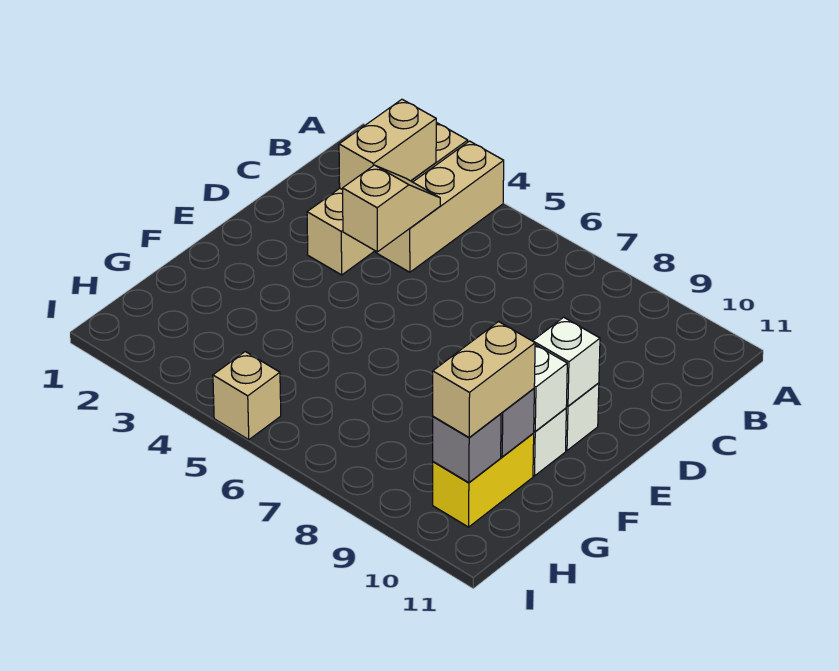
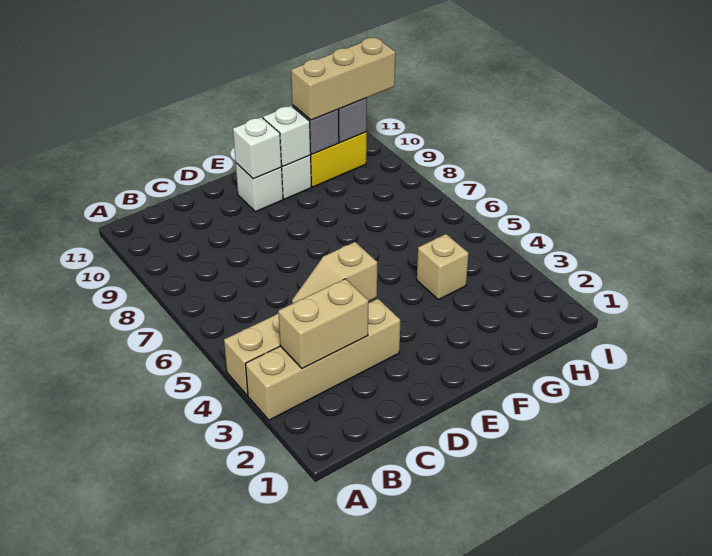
tan brick G10:H10 level 3 -> tan brick G10:I10 level 3
tan brick I5 level 1 -> tan brick G4 level 1

